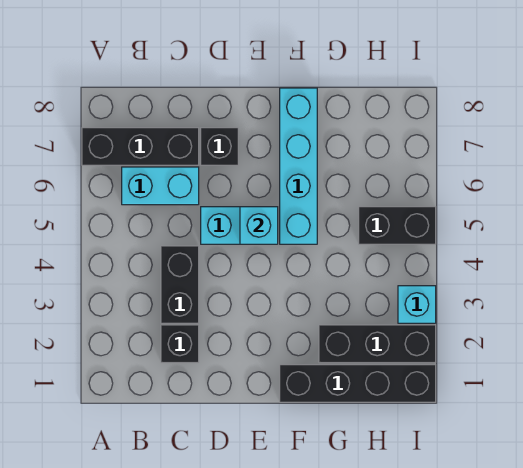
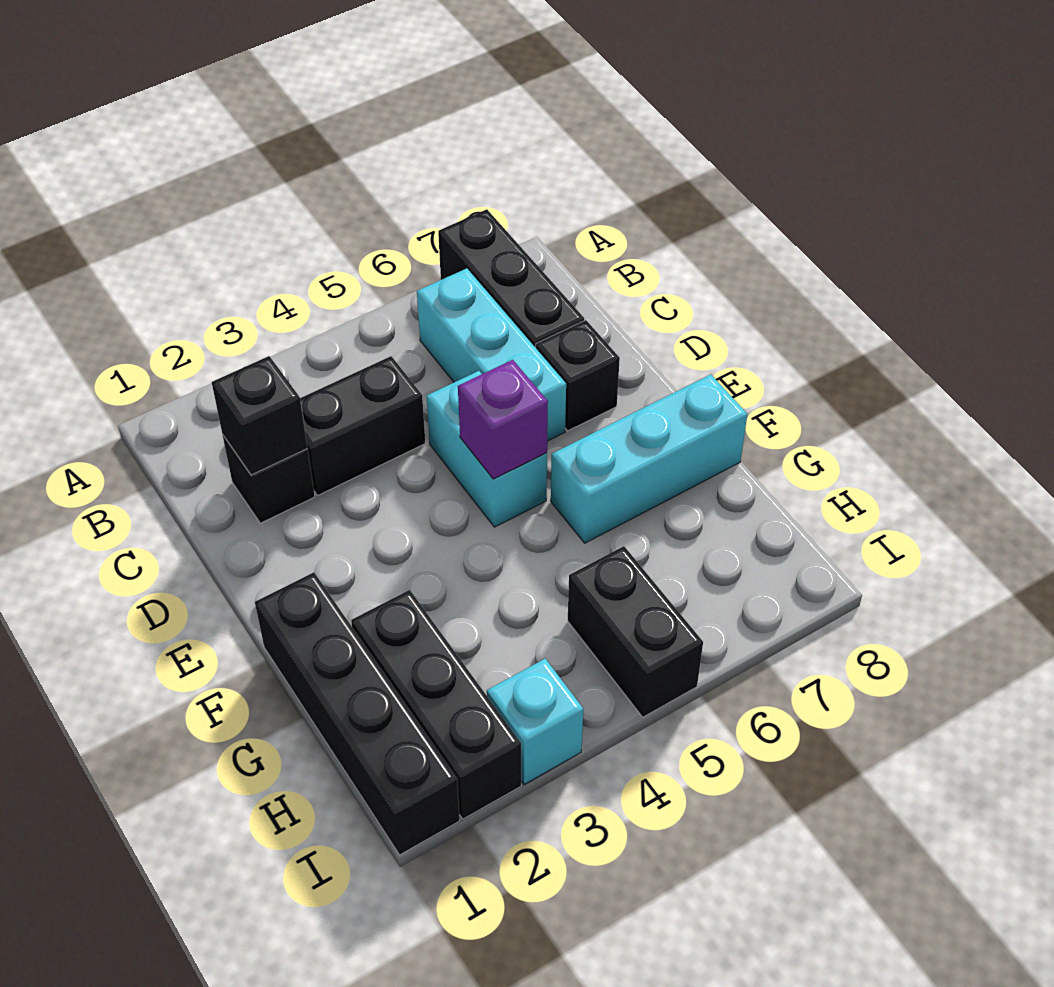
cyan brick B6:C6 level 1 -> cyan brick B6:D6 level 1
none -> black brick C2 level 2
cyan brick E5 level 2 -> purple brick E5 level 2
cyan brick F5:F8 level 1 -> cyan brick F6:F8 level 1

